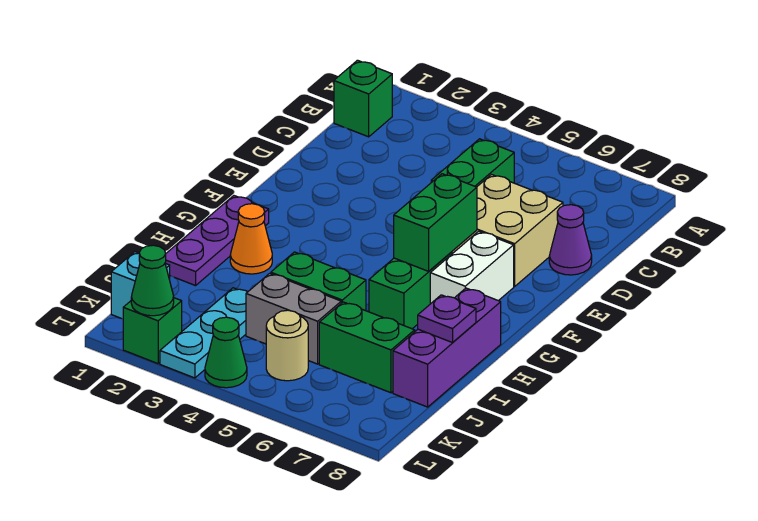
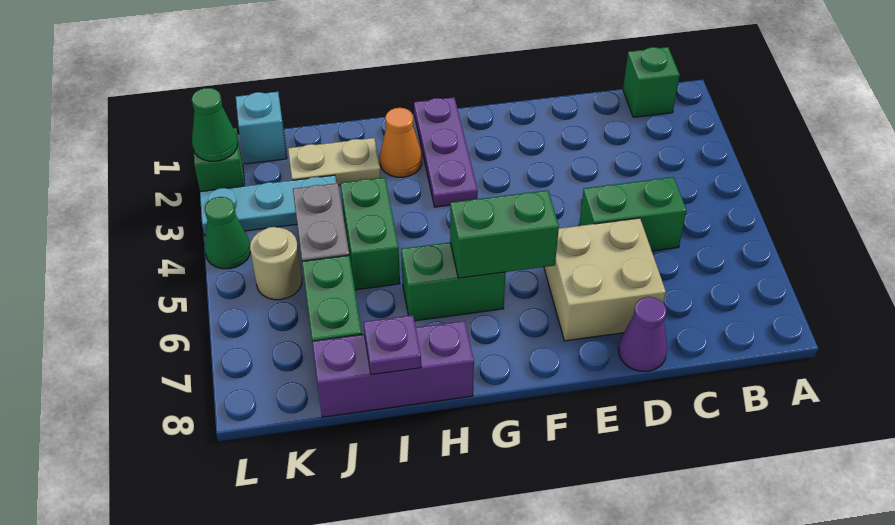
white brick F7:G7 level 1 -> none
purple plate G1:I1 level 1 -> purple plate G1:G3 level 1
none -> tan plate I2:J2 level 1

